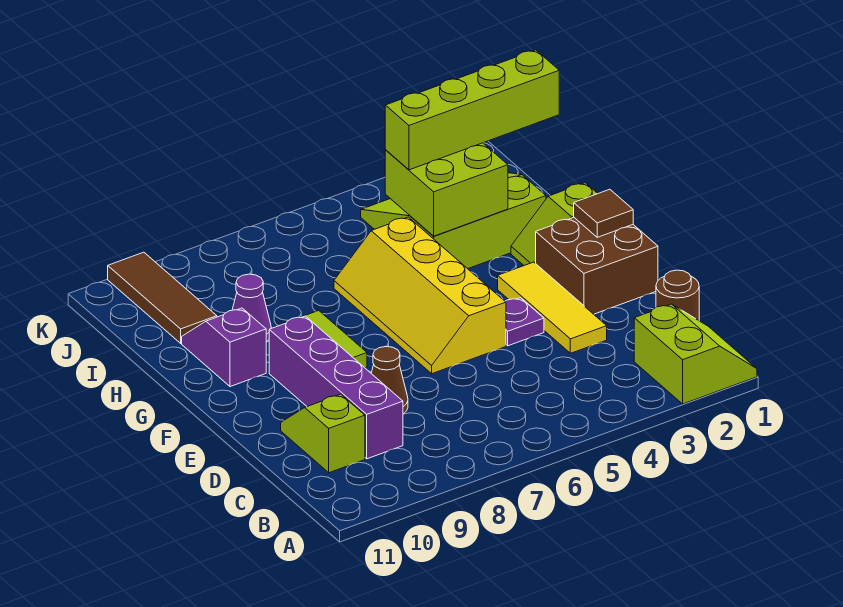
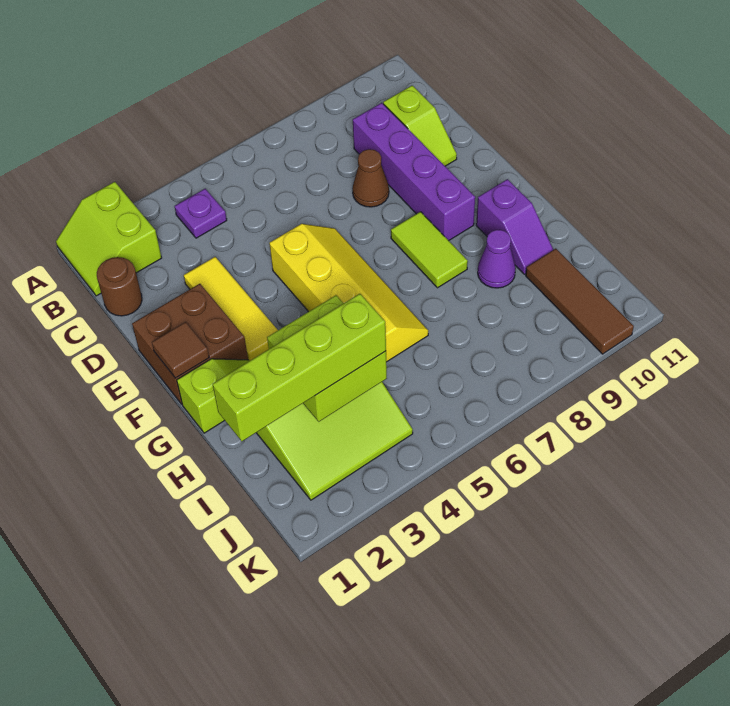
purple plate E4 level 1 -> purple plate B4 level 1

